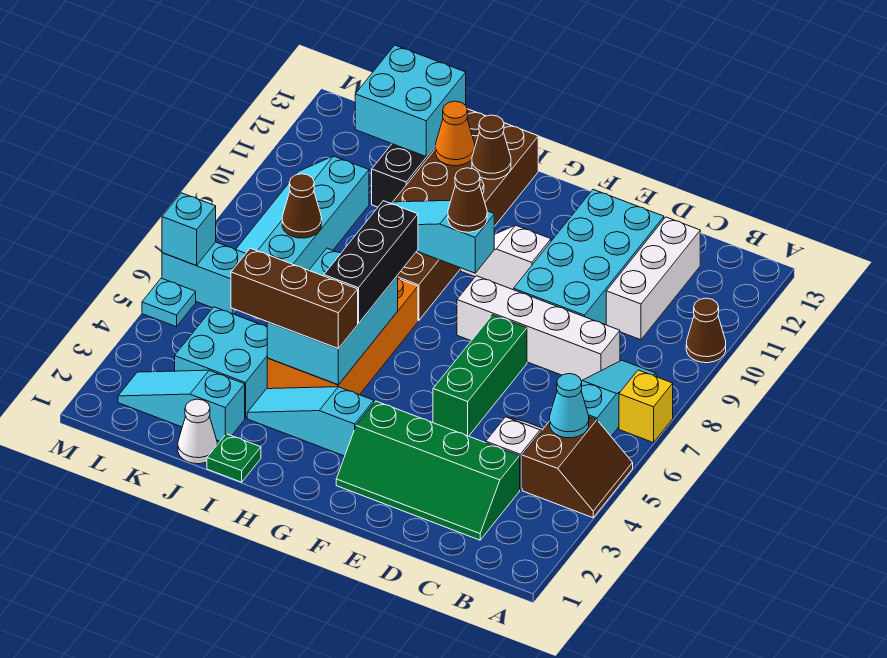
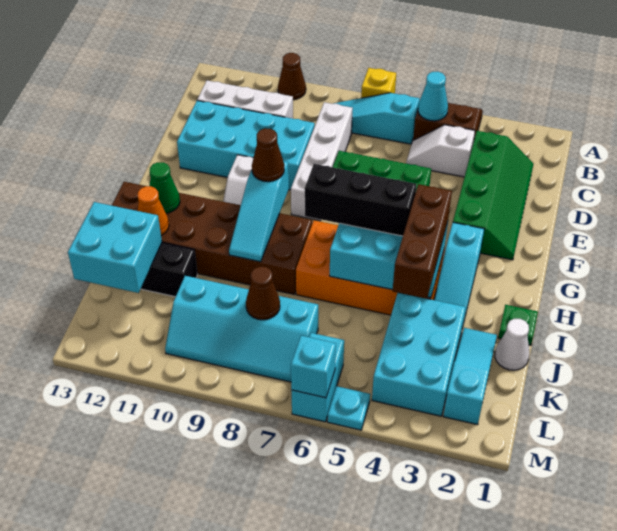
brown cone H12 level 2 -> green cone H12 level 2
cyan slope J2:L2 level 1 top J -> cyan slope J2:L2 level 1 top L
cyan brick J3:K4 level 1 -> cyan brick J3:L4 level 1

